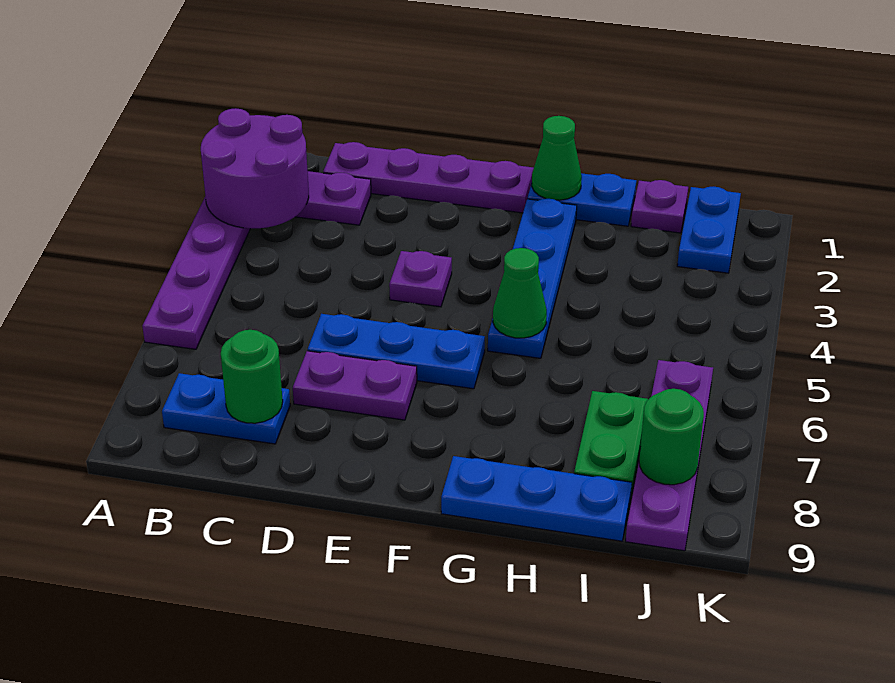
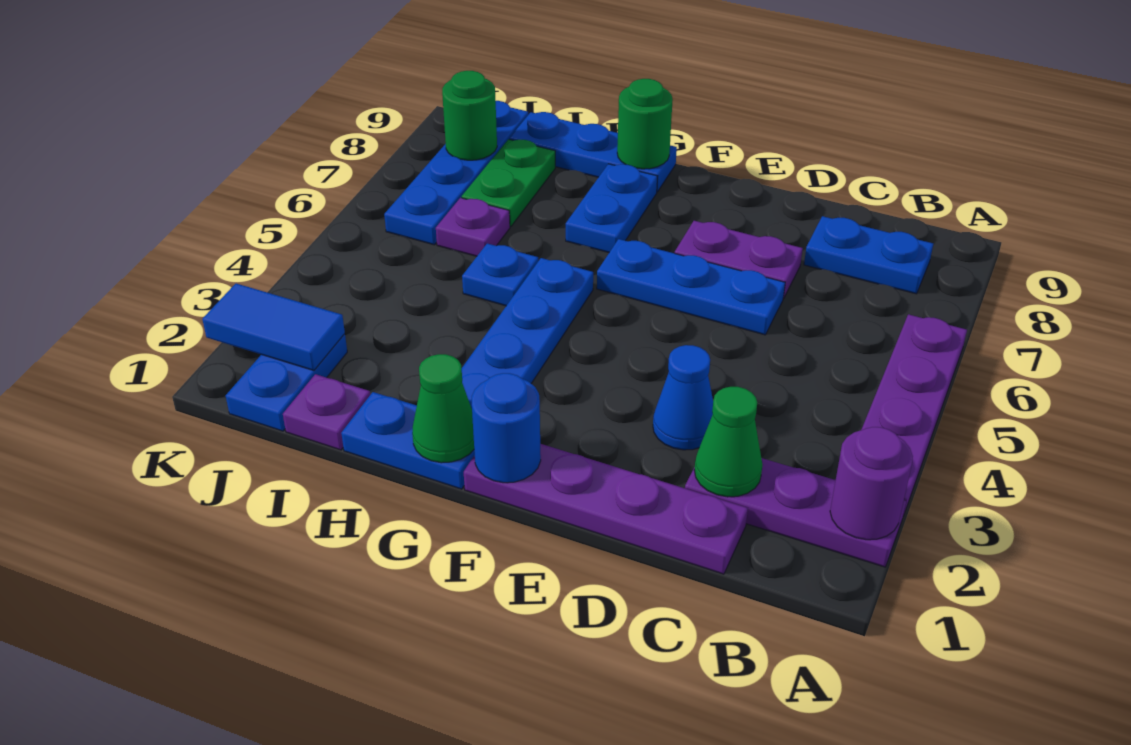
purple round brick A2:B3 level 2 -> purple round brick A2 level 2
green round brick C8 level 2 -> green round brick G9 level 2
none -> blue cone D3 level 1
purple plate E4 level 1 -> purple plate I6 level 1
none -> blue round brick F1 level 2
green cone G5 level 2 -> green cone C2 level 2
none -> blue plate G7:G8 level 1
none -> blue plate H5 level 1
none -> blue tile J2:K2 level 2
purple plate J6:J9 level 1 -> blue plate J6:J9 level 1

